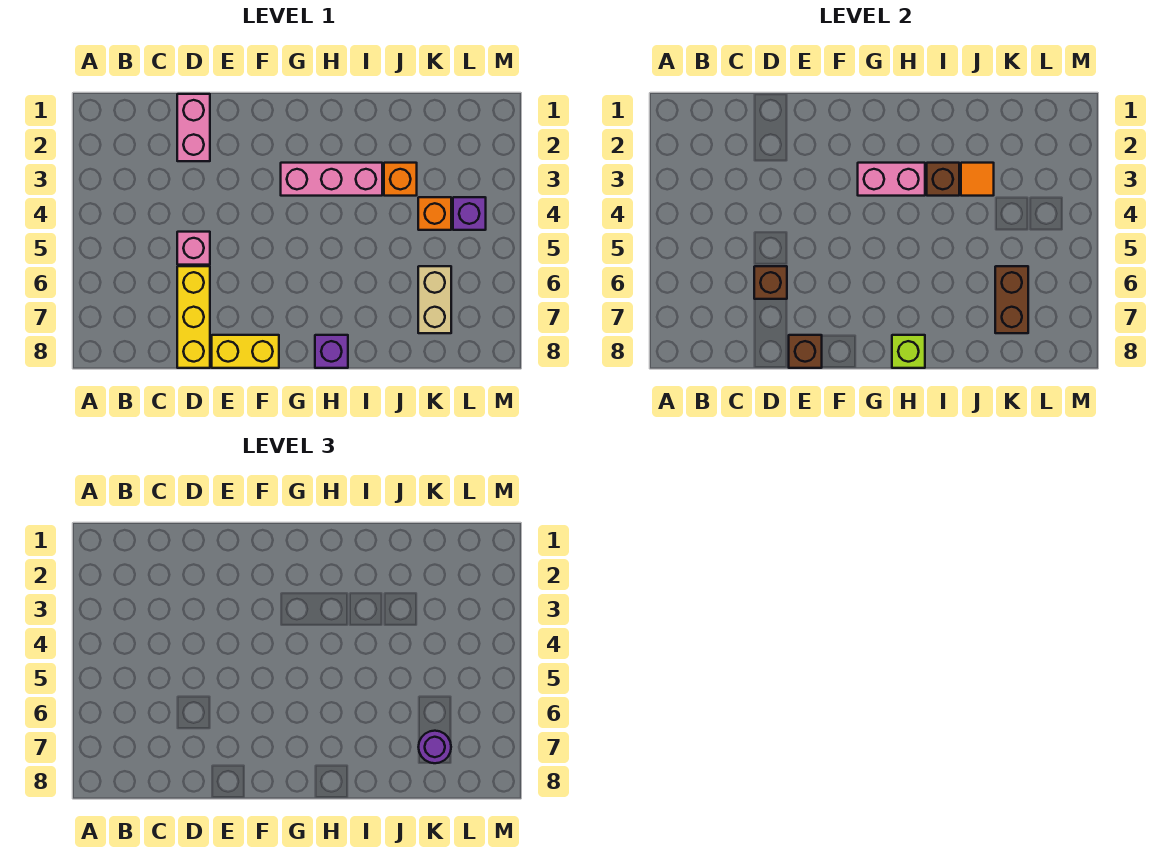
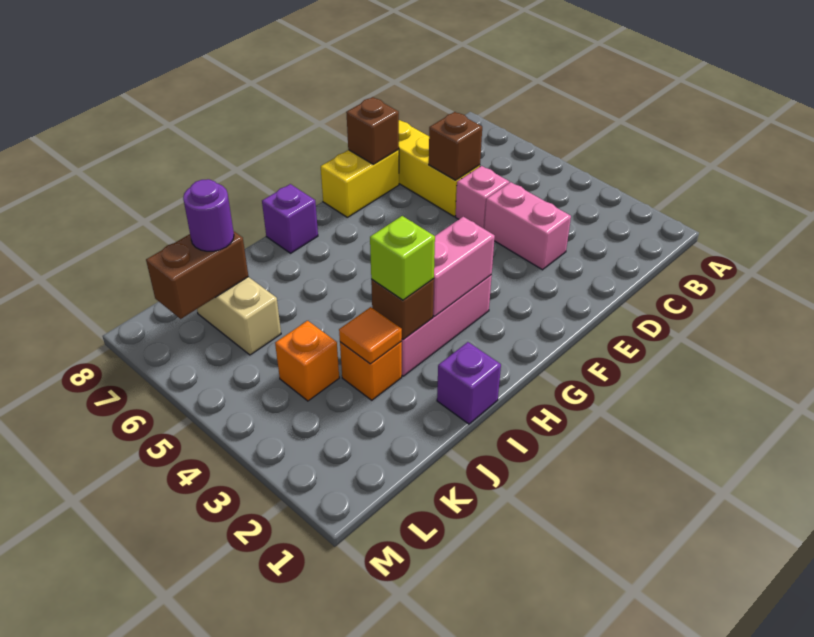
pink brick D1:D2 level 1 -> pink brick D3:D4 level 1
lime brick H8 level 2 -> lime brick I3 level 3
brown brick K6:K7 level 2 -> brown brick K7:L7 level 2
purple brick L4 level 1 -> purple brick I1 level 1

